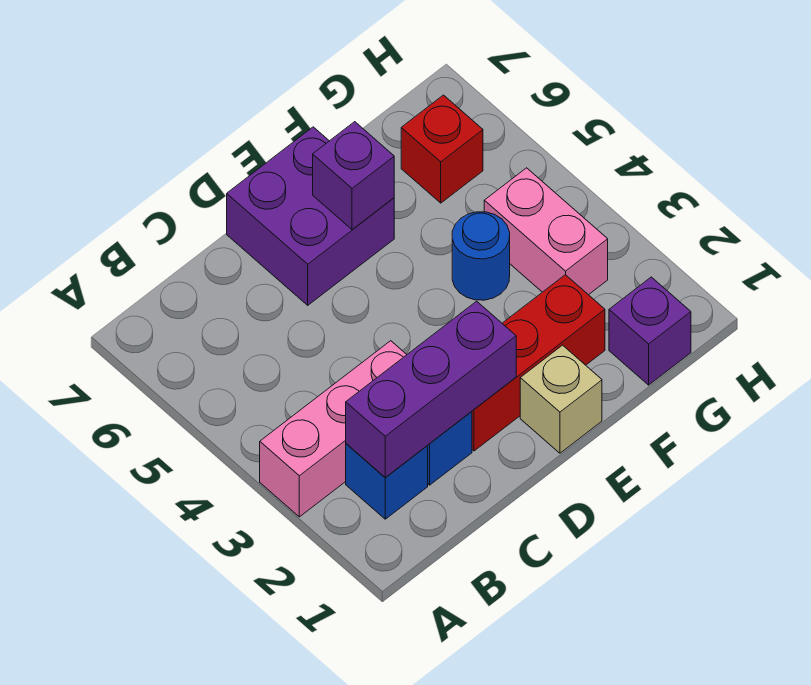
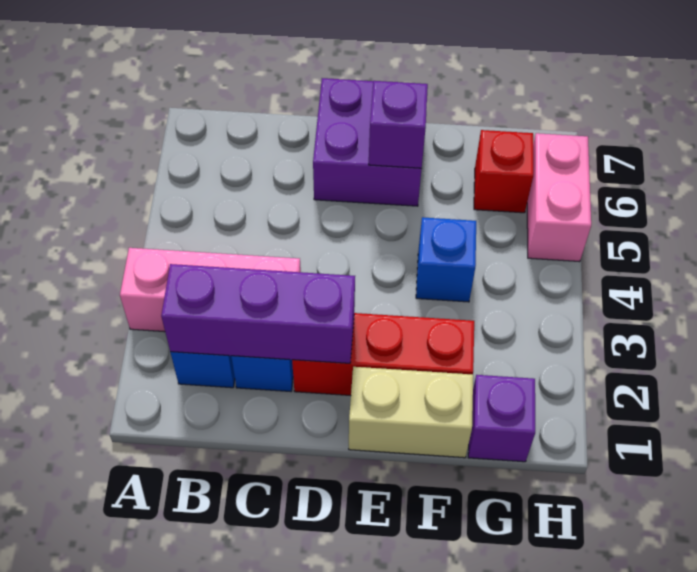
tan brick E1 level 1 -> tan brick E1:F1 level 1
blue round brick F4 level 1 -> blue brick F4 level 1
pink brick G3:G4 level 1 -> pink brick H5:H6 level 1

